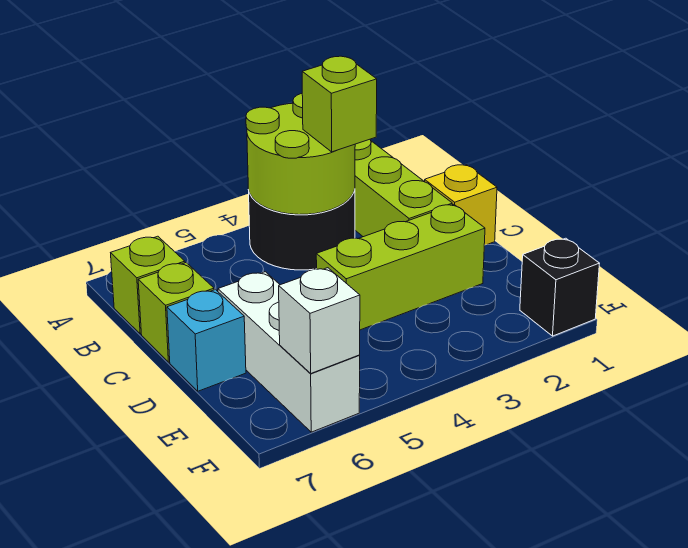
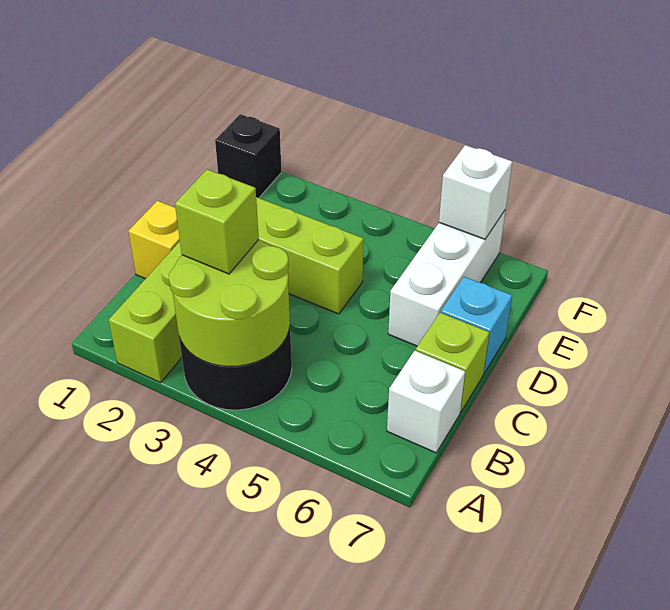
lime brick B7 level 1 -> white brick B7 level 1

